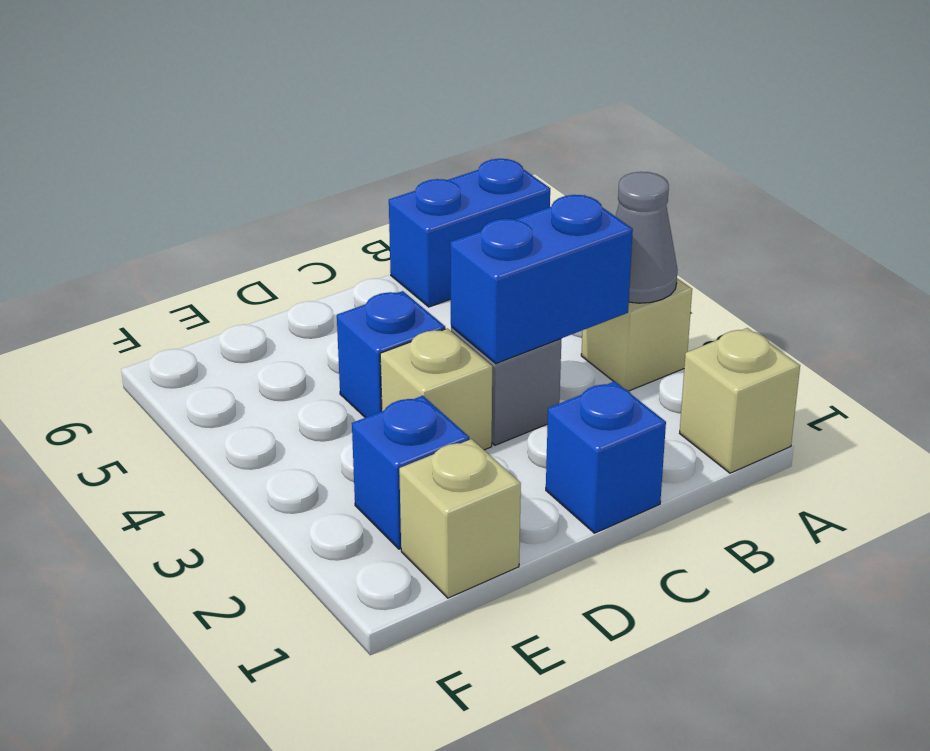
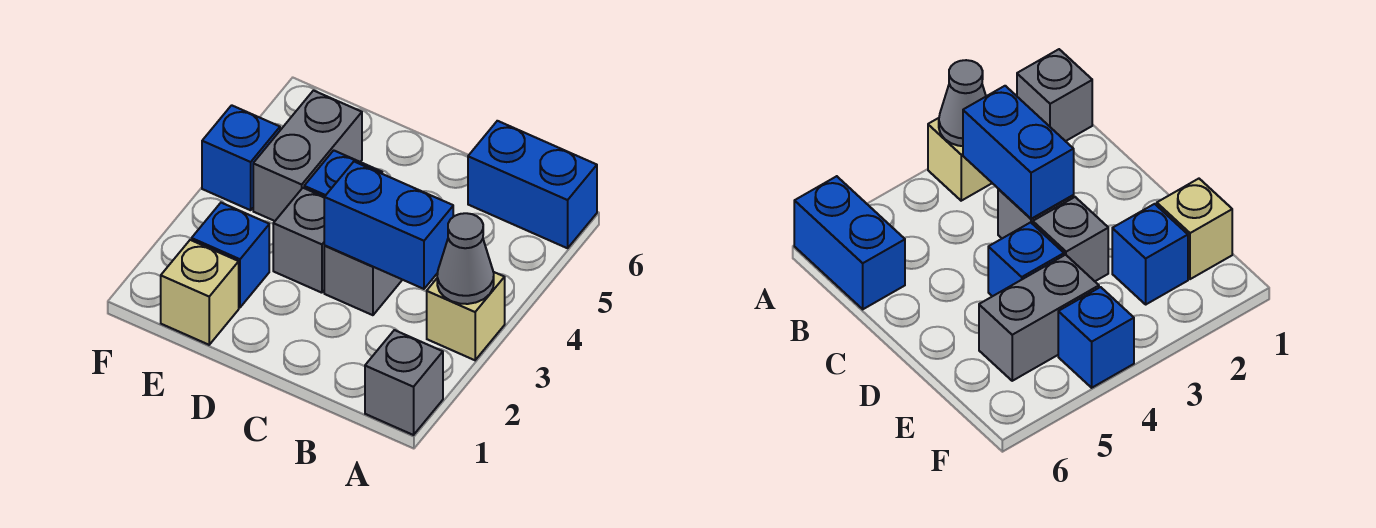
tan brick A1 level 1 -> grey brick A1 level 1
blue brick C1 level 1 -> blue brick F4 level 1
tan brick D3 level 1 -> grey brick D3 level 1
none -> grey brick E4:E5 level 1

